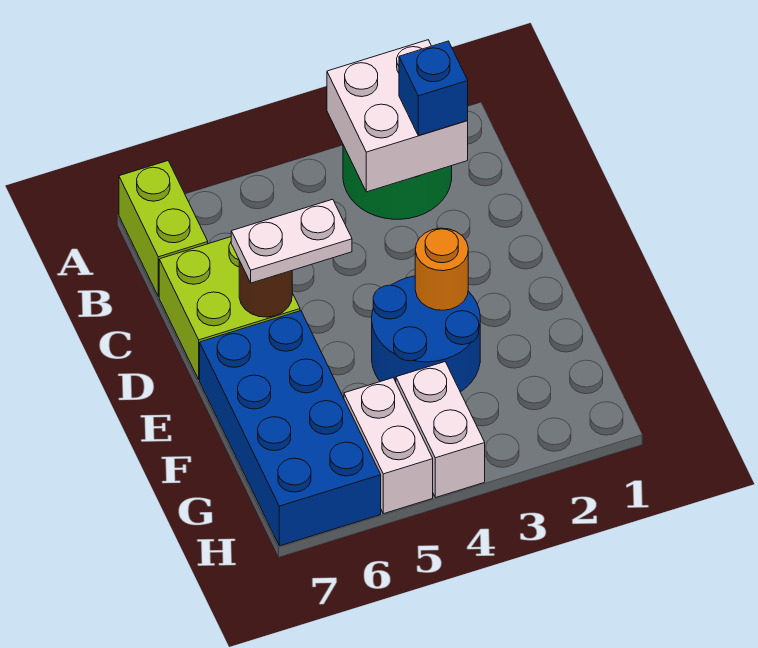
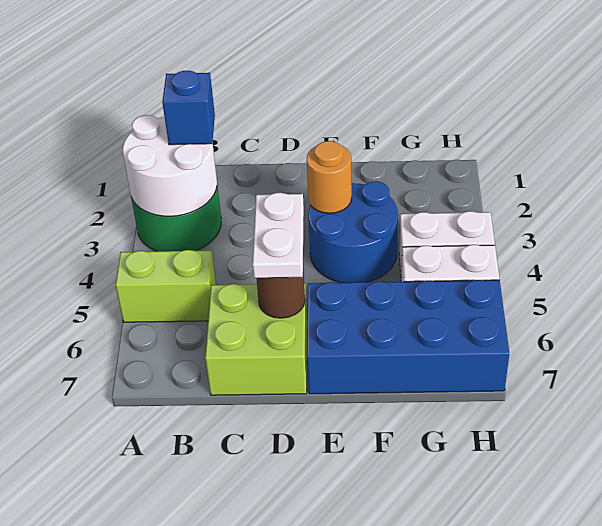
white brick A2:B3 level 2 -> white round brick A2:B3 level 2
lime brick A7:B7 level 1 -> lime brick A5:B5 level 1

